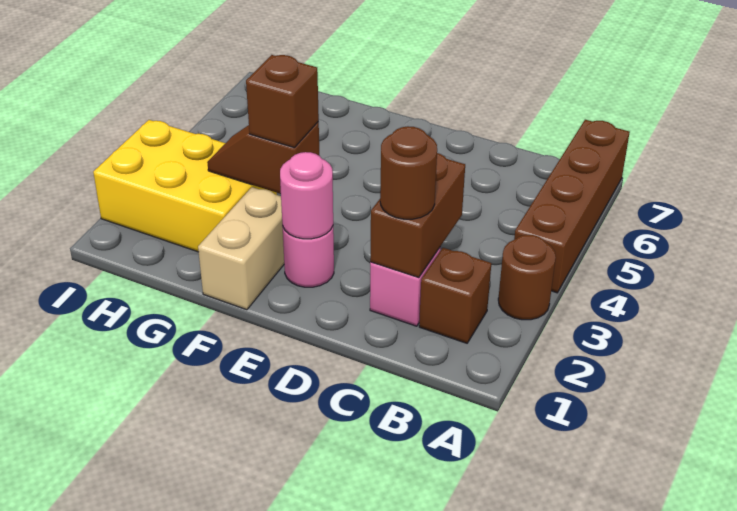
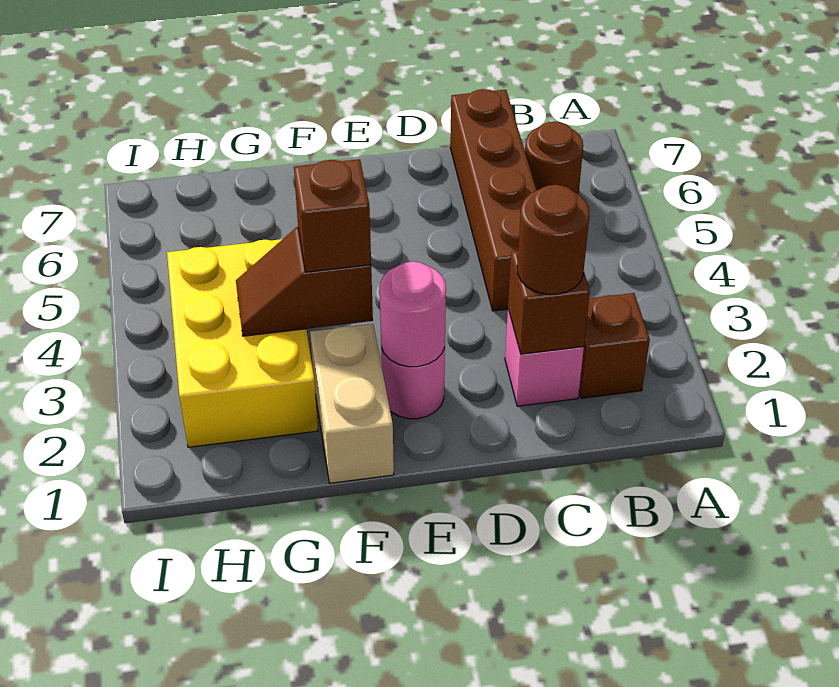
brown round brick A3 level 1 -> brown round brick B6 level 1
brown brick A4:A7 level 1 -> brown brick C4:C7 level 1
brown brick C2:C3 level 2 -> brown brick C2 level 2
yellow brick G2:I3 level 1 -> yellow brick G2:H4 level 1

